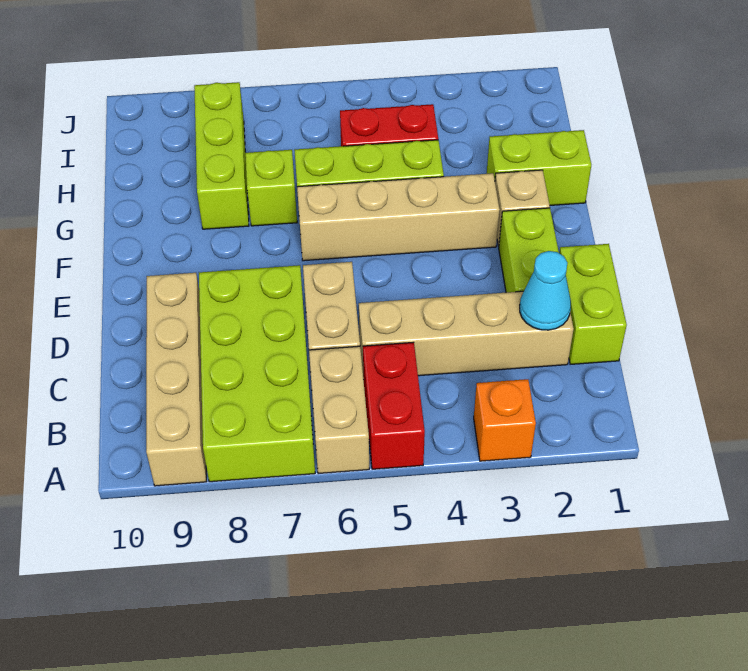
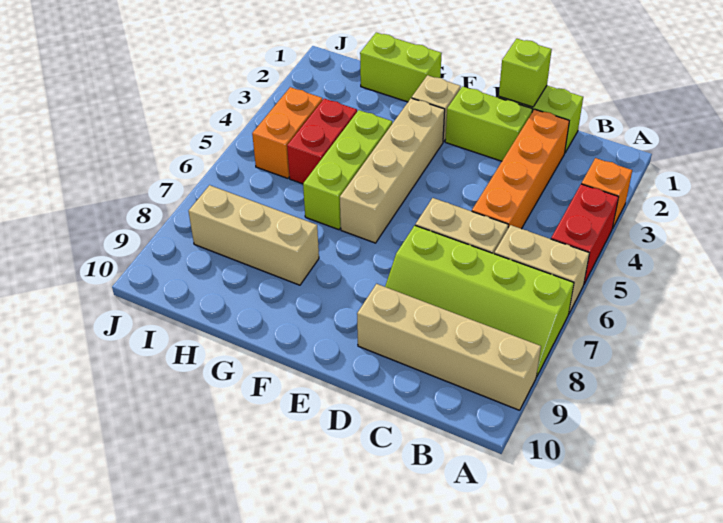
red brick A5:B5 level 1 -> red brick A4:A5 level 1
lime brick A7:D8 level 1 -> lime slope A7:D8 level 1 top 7
tan brick C2:C5 level 1 -> orange brick C2:C5 level 1
cyan cone C2 level 2 -> none
lime brick G1:G2 level 1 -> lime brick G1:H1 level 1
lime brick G7 level 1 -> lime brick D1 level 2
lime brick G8:I8 level 1 -> tan brick G8:I8 level 1
none -> orange brick I4:I5 level 1

